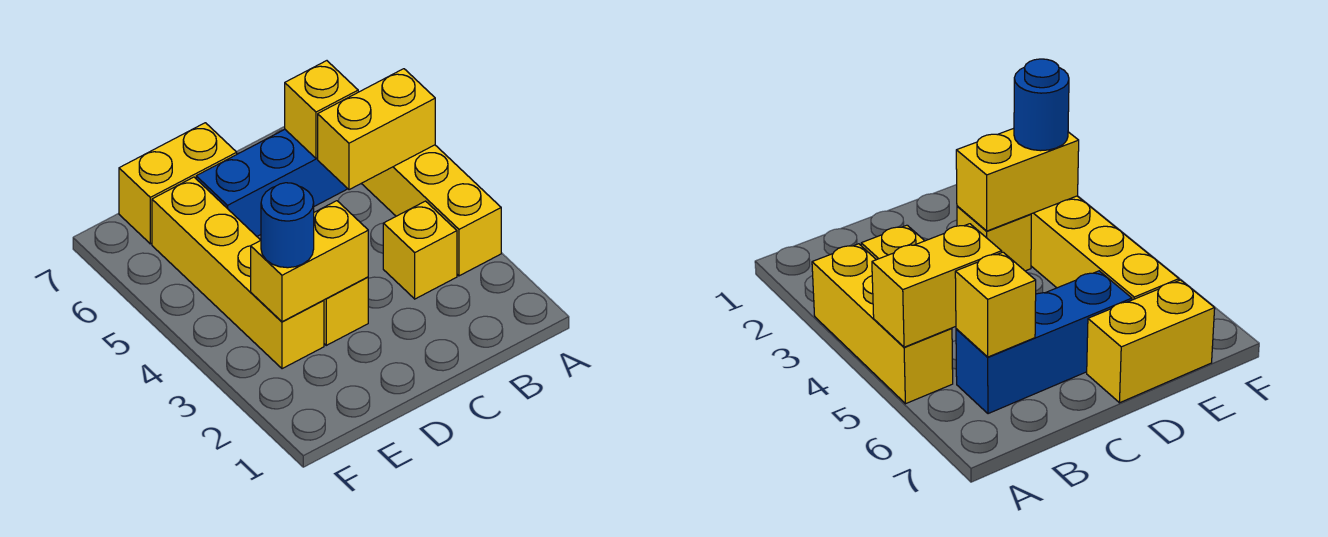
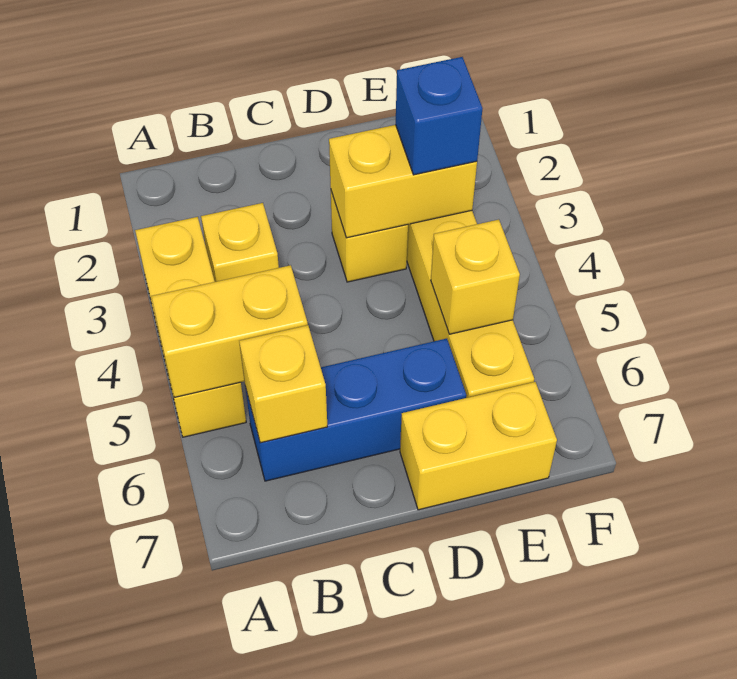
blue round brick E3 level 3 -> blue brick E3 level 3
none -> yellow brick E5 level 2

